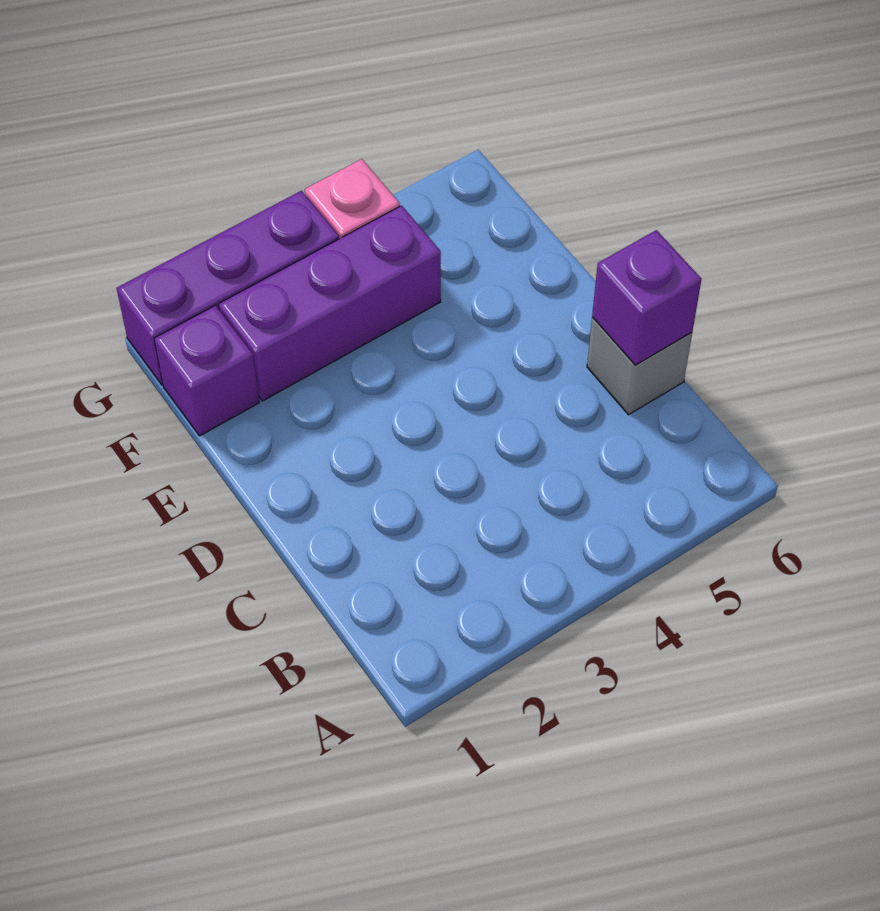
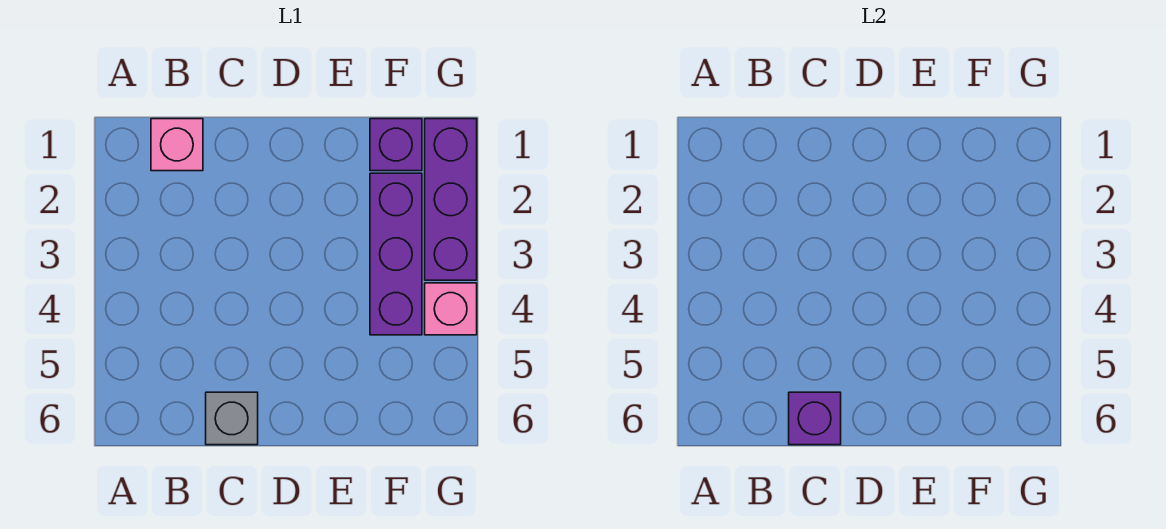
none -> pink brick B1 level 1

